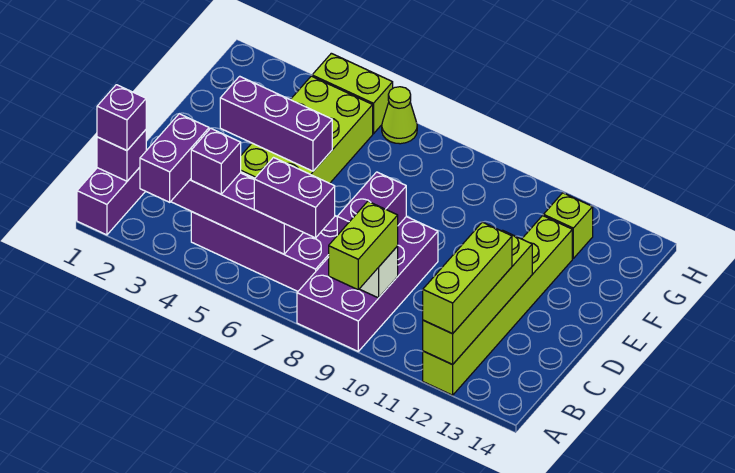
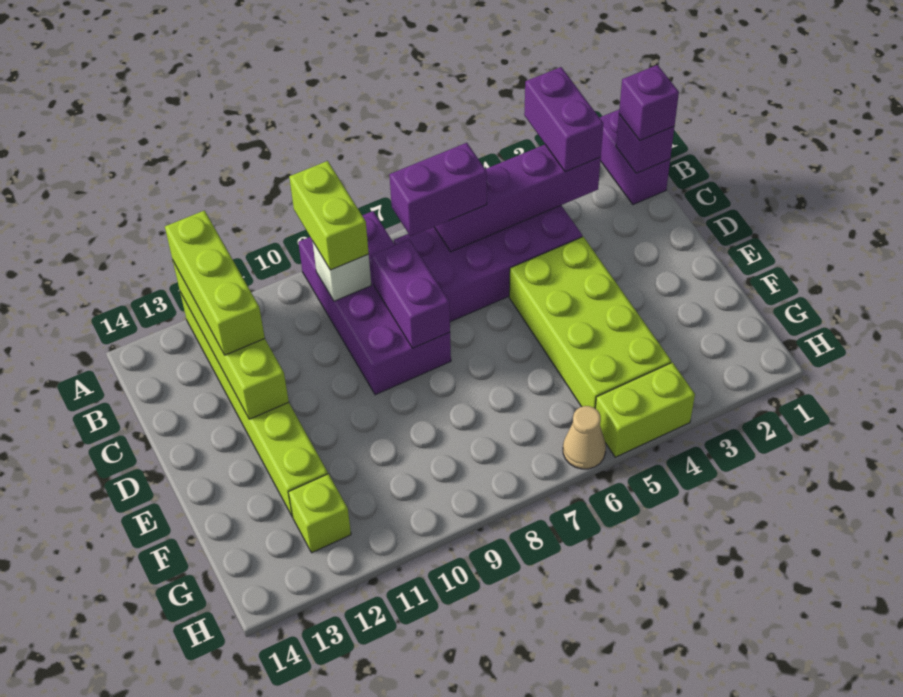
purple brick B4 level 3 -> none
purple brick E3:E5 level 2 -> none
lime cone H6 level 1 -> tan cone H6 level 1

